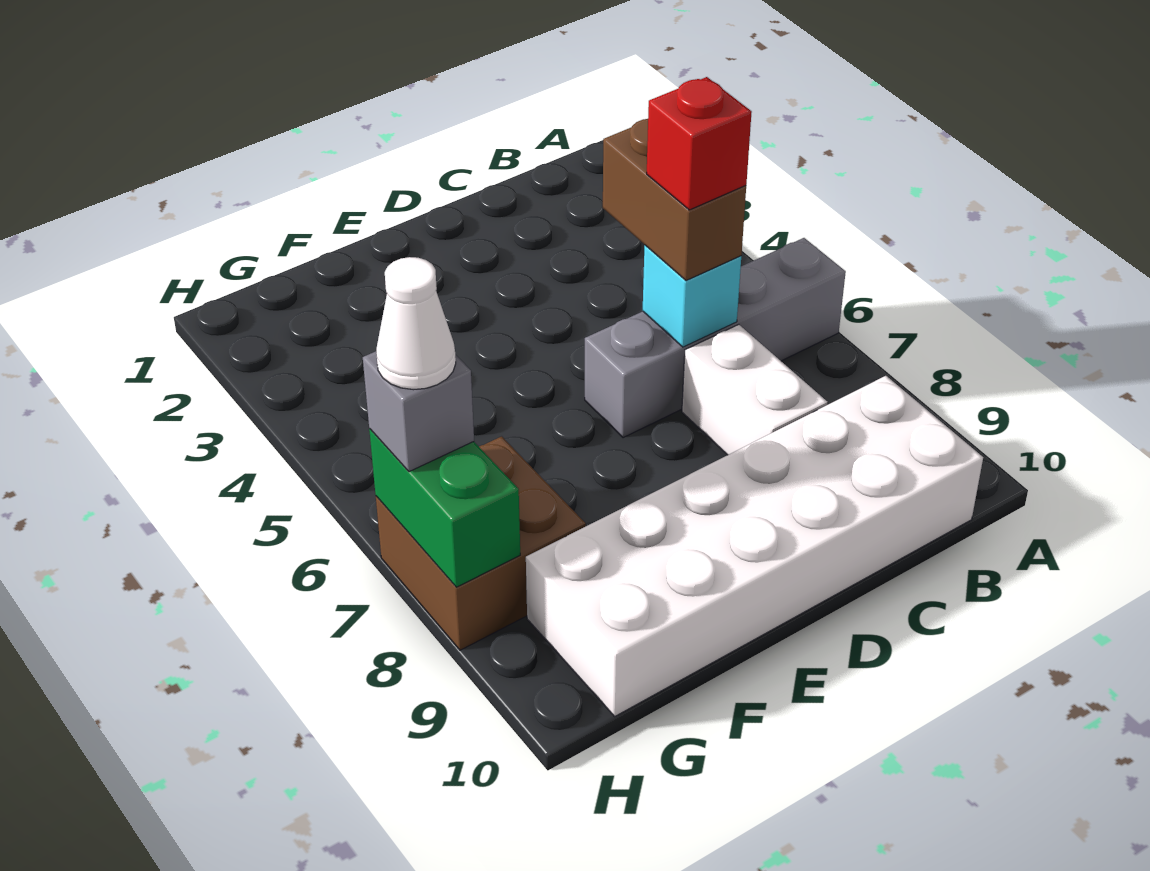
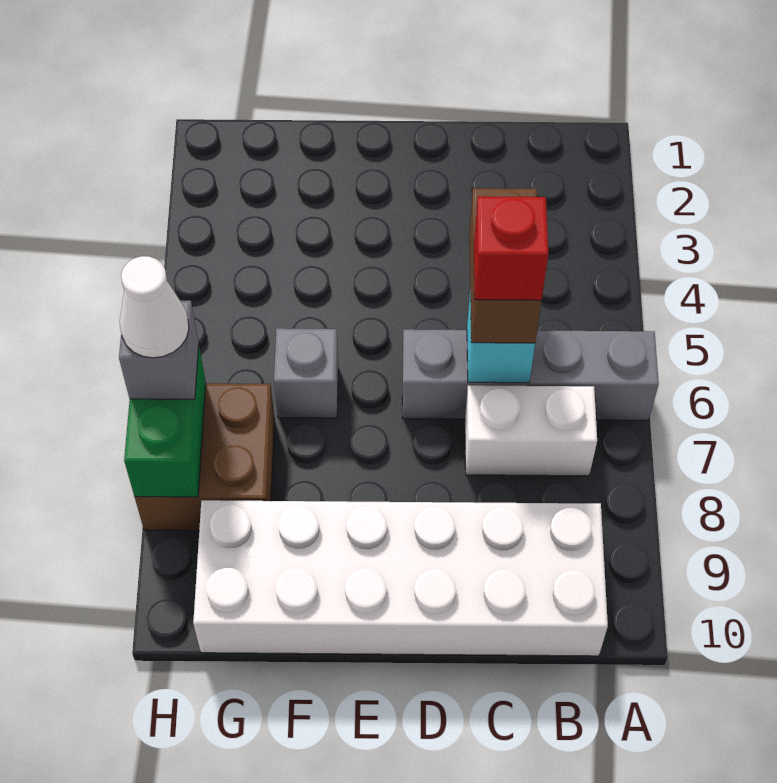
white brick C7:C8 level 1 -> white brick B7:C7 level 1
none -> grey brick F6 level 1

